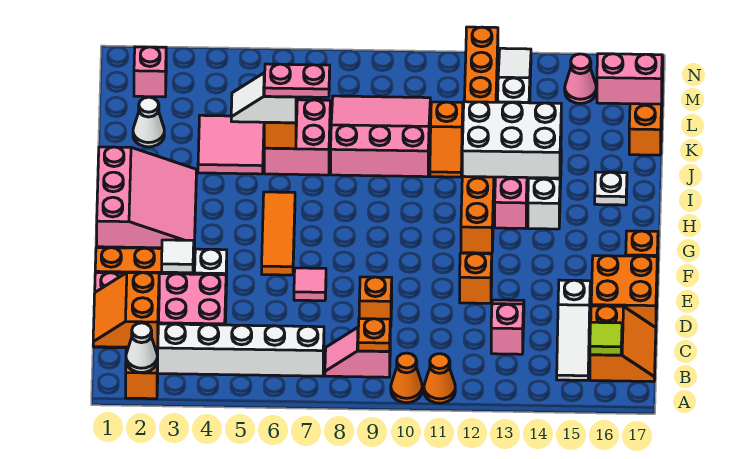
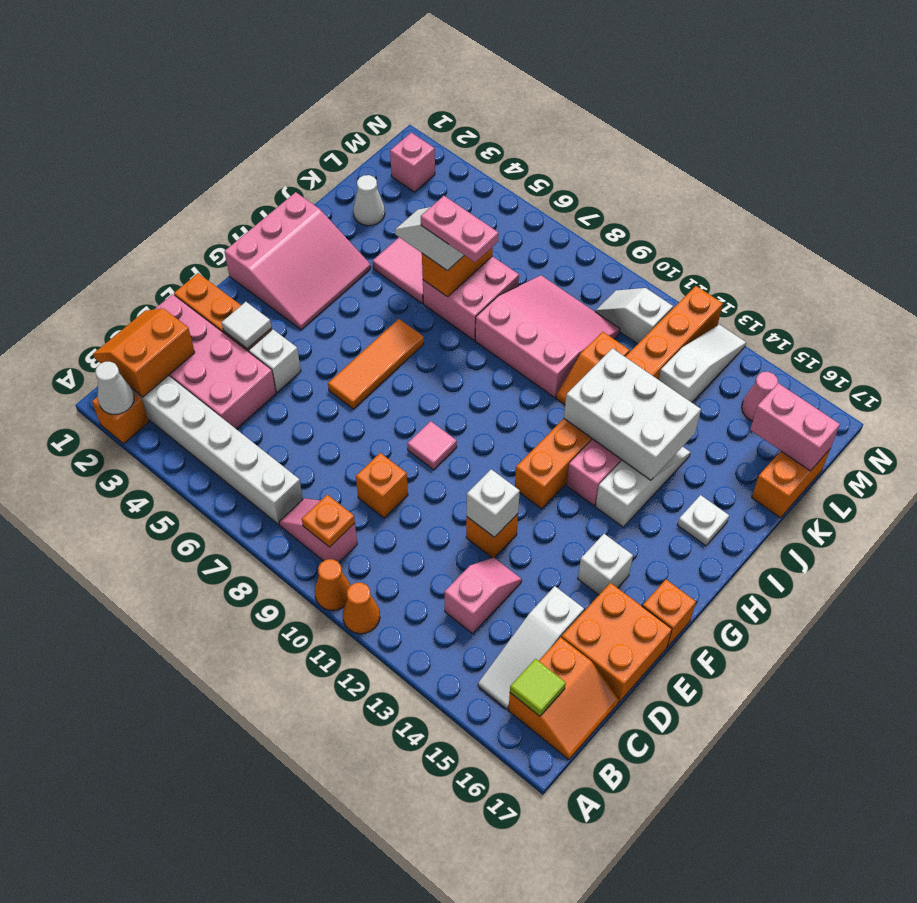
pink tile E7 level 1 -> pink tile F9 level 1
none -> white brick E12 level 2
none -> white brick F15 level 1
none -> white slope M10:M11 level 1 top 11

